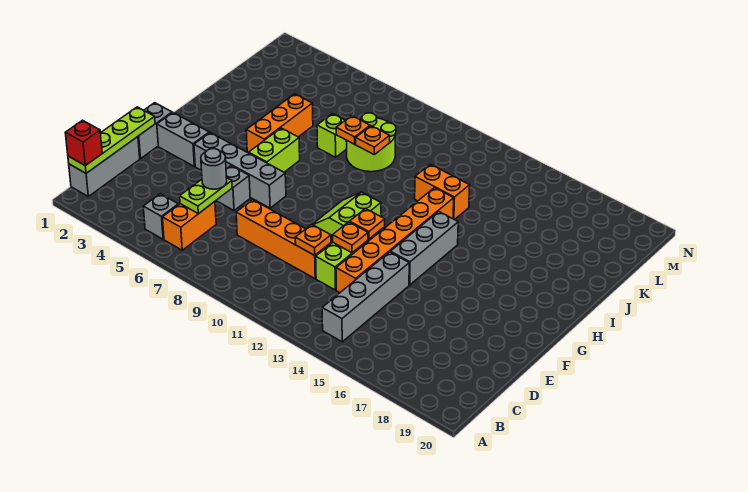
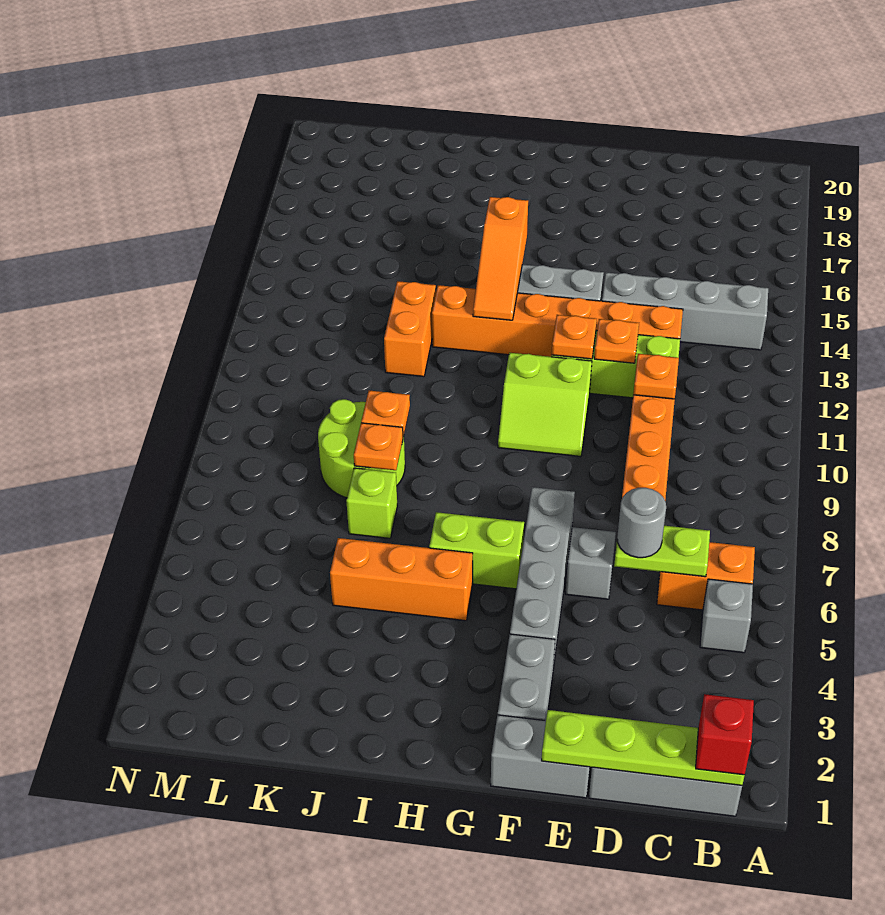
none -> orange slope H13:H15 level 2 top 15

